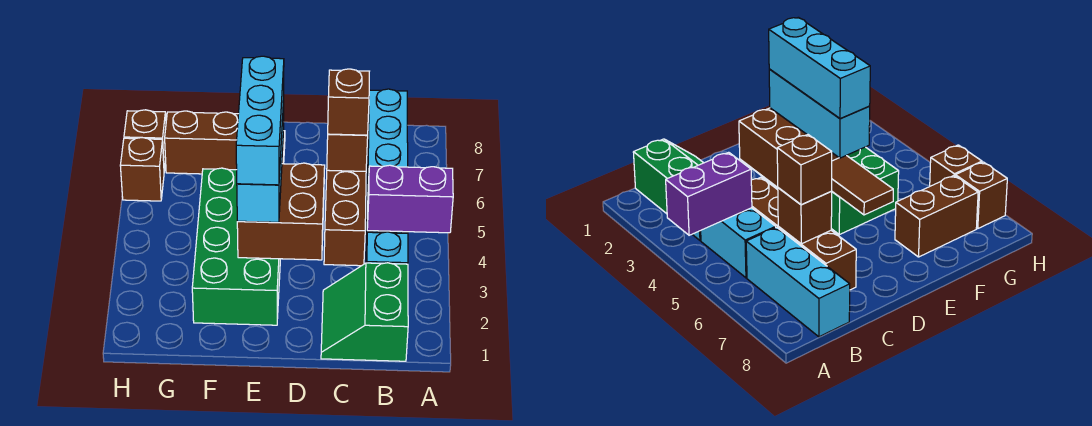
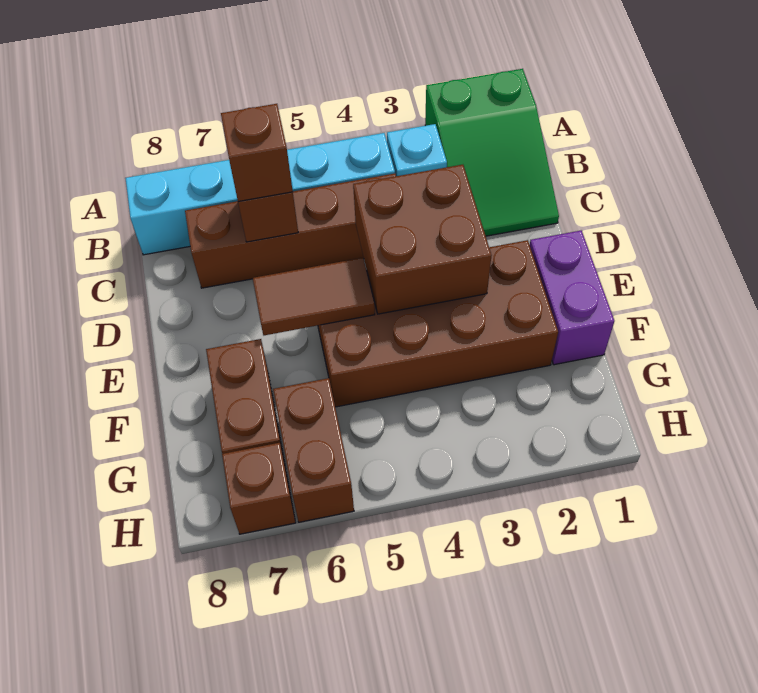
purple brick A4:B4 level 2 -> purple brick E1:F1 level 1
green slope B1:C2 level 1 top B -> green slope A1:C2 level 1 top A
green brick E2:F5 level 1 -> brown brick E2:F5 level 1
cyan brick E3:E5 level 3 -> none
cyan brick E3:E5 level 4 -> none
brown brick H6 level 1 -> brown brick G6:H6 level 1

